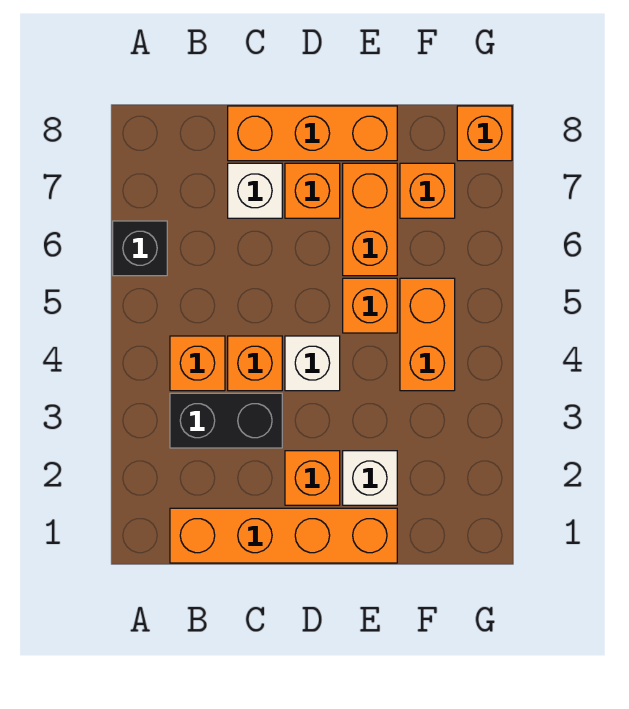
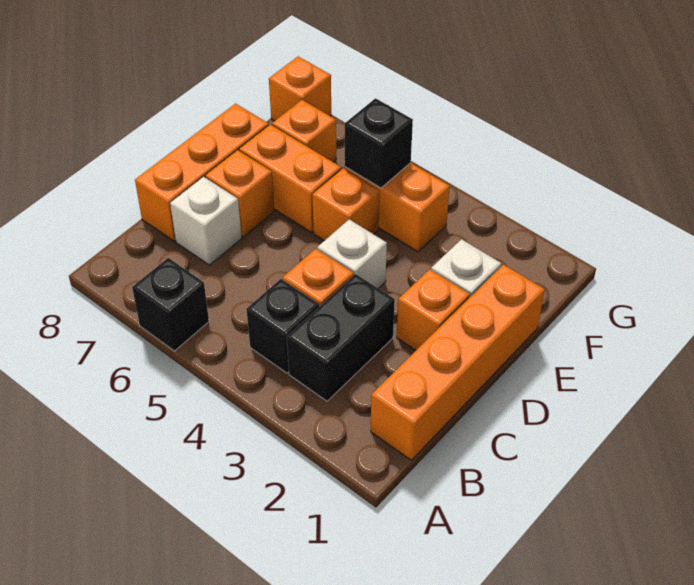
orange brick B4 level 1 -> black brick B4 level 1
none -> black brick F5 level 2

